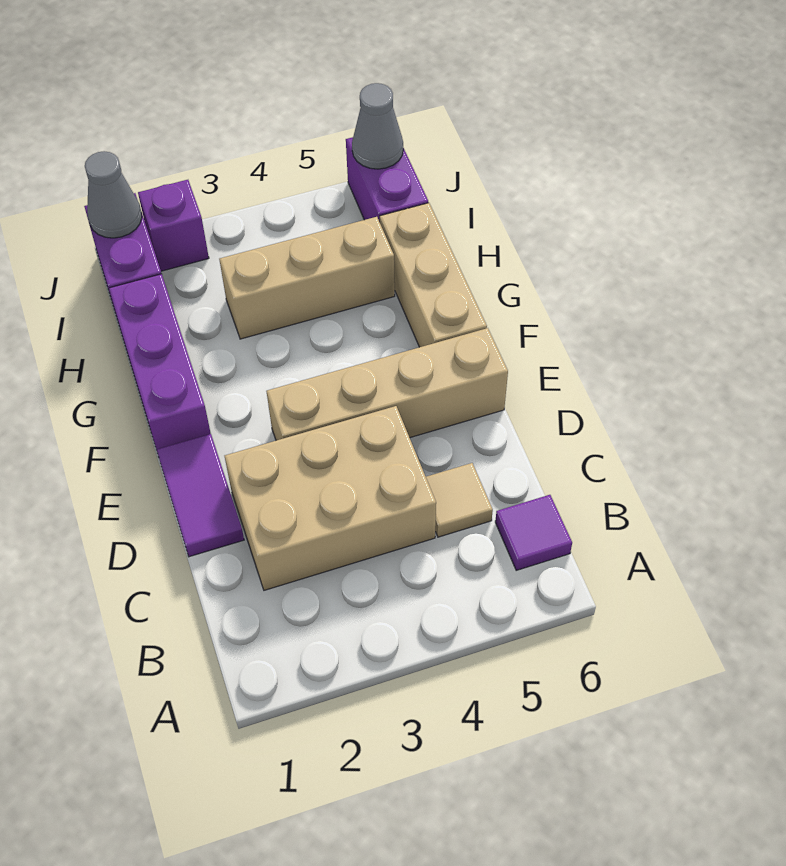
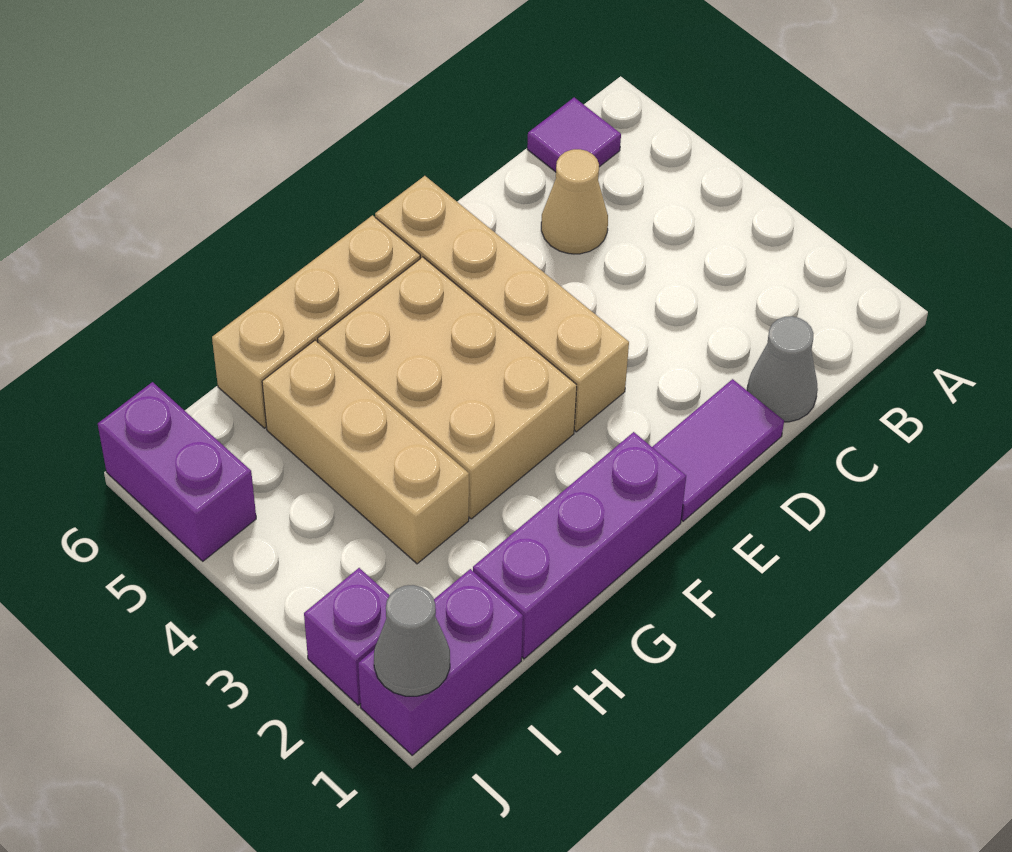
tan brick C2:D4 level 1 -> tan brick F3:G5 level 1
tan tile C5 level 1 -> tan cone C5 level 1
purple brick I6:J6 level 1 -> purple brick J5:J6 level 1
grey cone J6 level 2 -> grey cone C1 level 1

